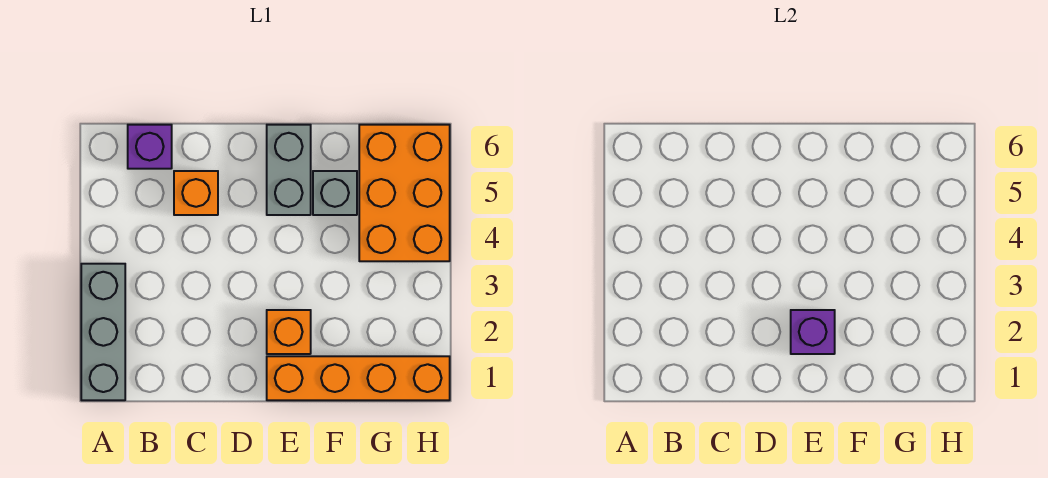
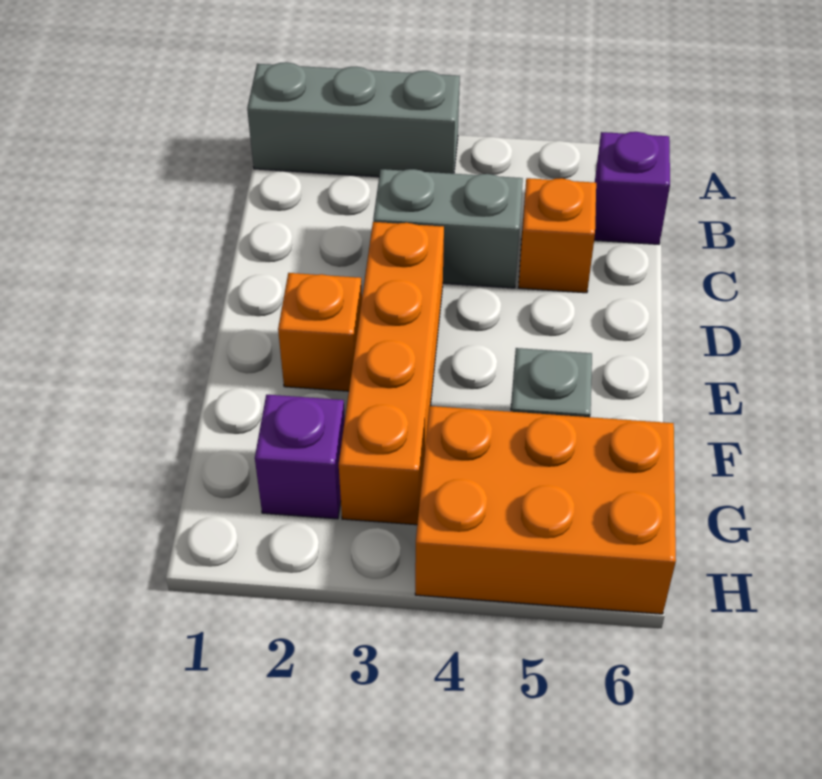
orange brick E1:H1 level 1 -> orange brick D3:G3 level 1
purple brick E2 level 2 -> purple brick G2 level 1
grey brick E5:E6 level 1 -> grey brick C3:C4 level 1

